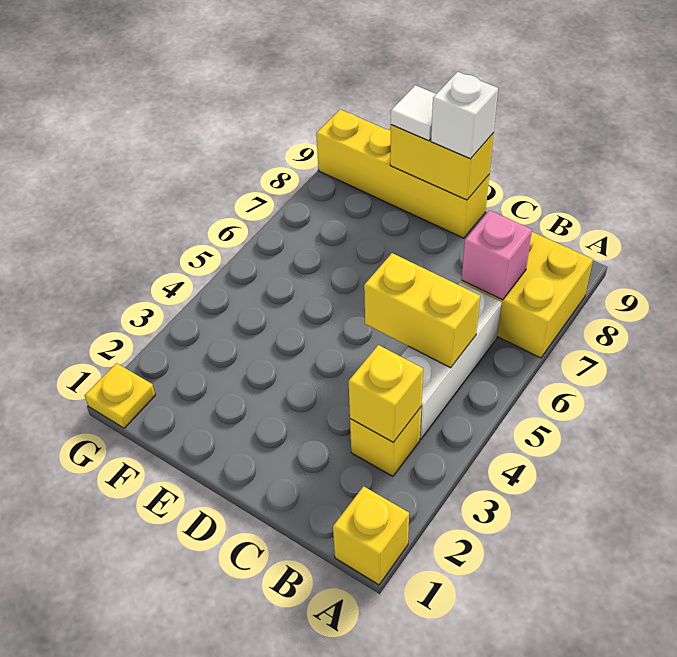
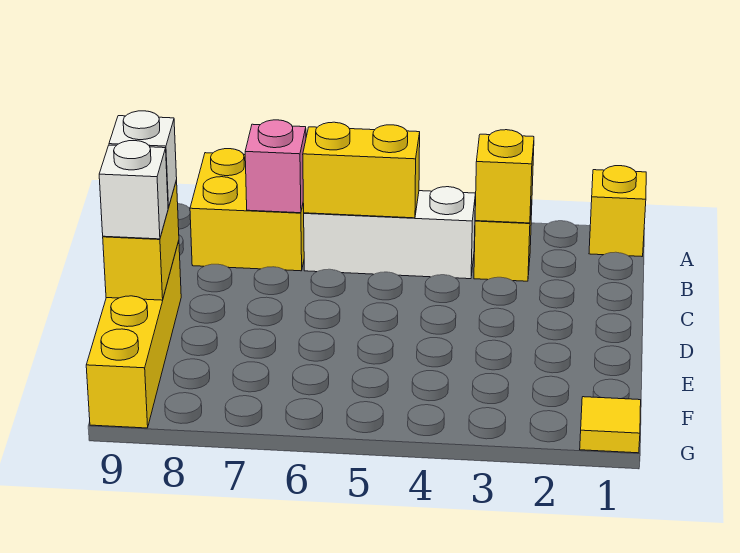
yellow brick B5:C5 level 2 -> yellow brick B5:B6 level 2
white tile E9 level 3 -> white brick E9 level 3
yellow plate G1 level 1 -> yellow tile G1 level 1

